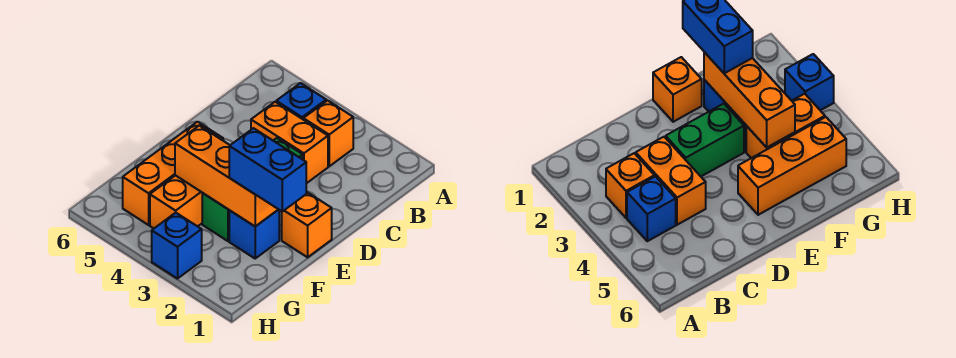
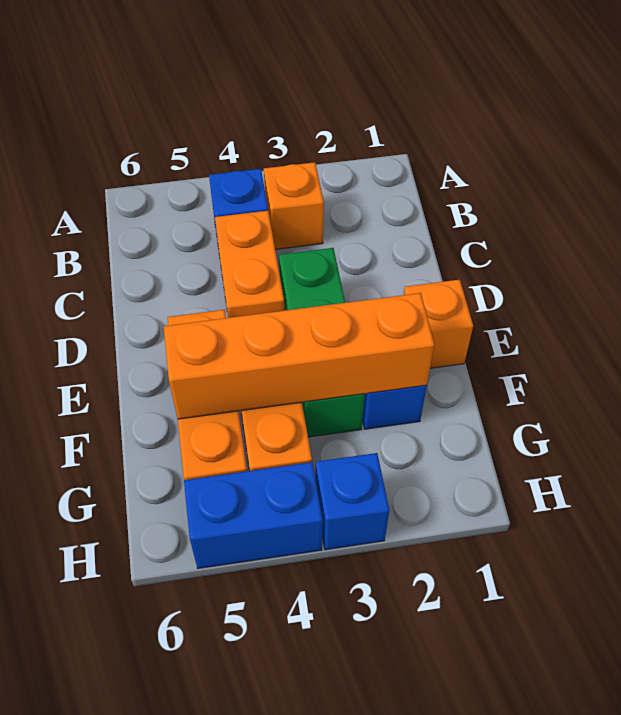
orange brick C3:C4 level 1 -> orange brick C4:D4 level 1
blue brick F1:F2 level 3 -> blue brick H4:H5 level 1
orange brick F2:F4 level 2 -> orange brick F2:F5 level 2

